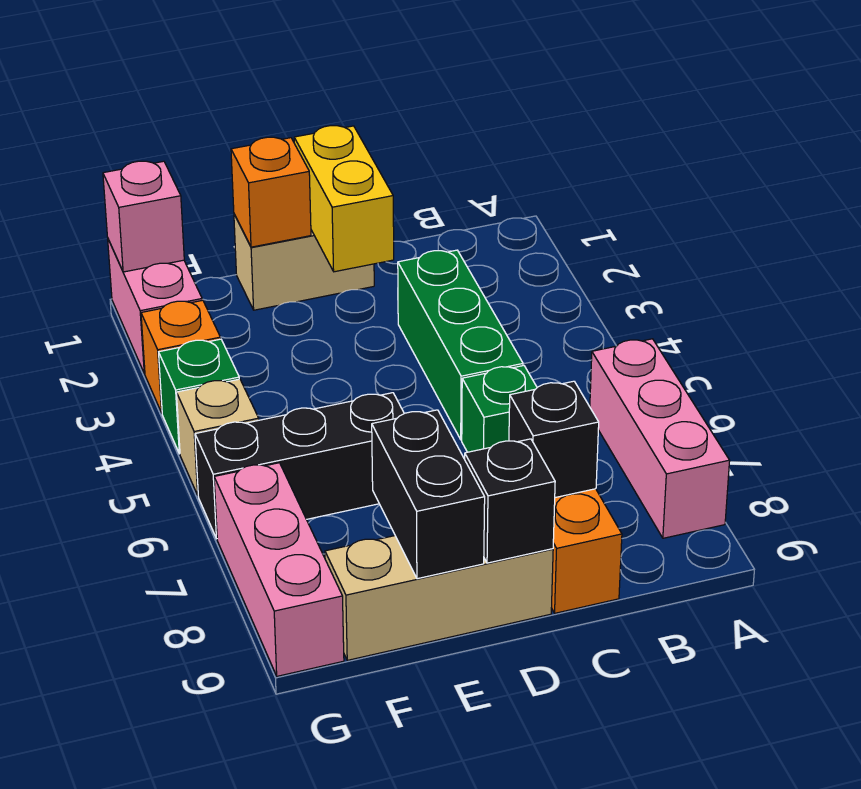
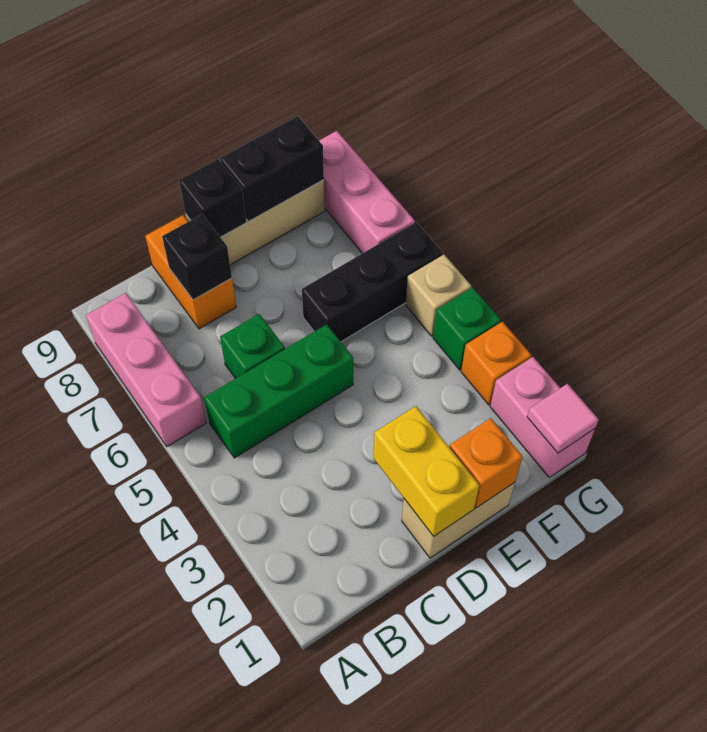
green brick C3:C5 level 1 -> green brick B5:D5 level 1
black brick E8:E9 level 2 -> black brick E9:F9 level 2
pink brick G1 level 2 -> pink tile G1 level 2

